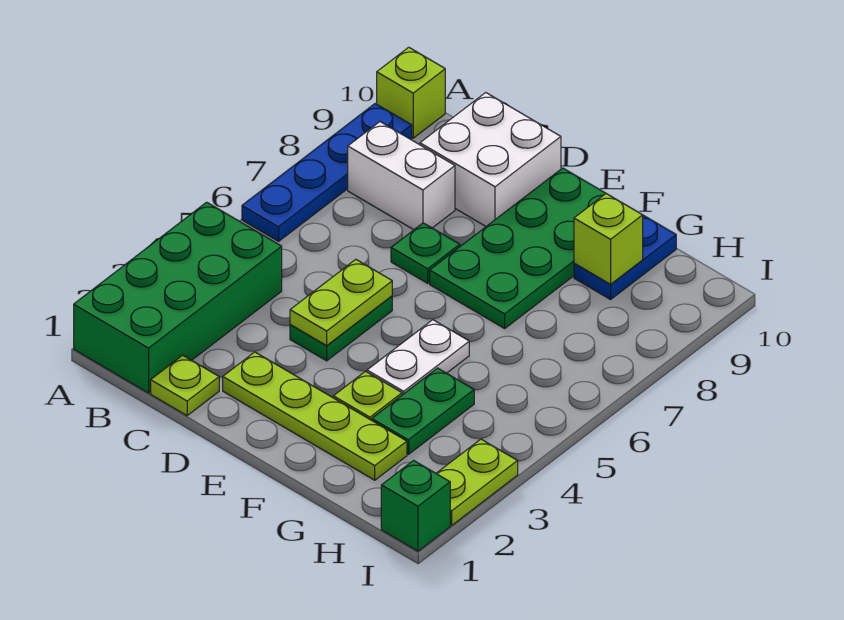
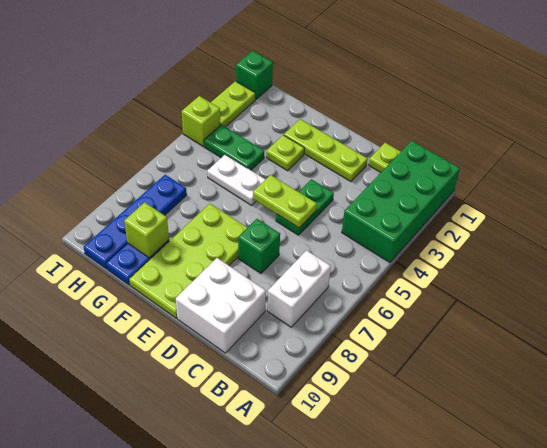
blue plate A6:A9 level 1 -> blue plate H7:H10 level 1
lime brick A10 level 1 -> lime brick I4 level 1
white brick B8:C8 level 1 -> white brick B7:B8 level 1
lime plate D2:G2 level 1 -> lime plate D2:F2 level 1
lime plate D4:D5 level 2 -> lime plate D5:E5 level 2
green plate D7 level 1 -> green brick D7 level 1
green plate E7:F10 level 1 -> lime plate E7:F10 level 1
white plate F4:F5 level 1 -> white plate F5:G5 level 1
green plate G3:G4 level 1 -> green plate G4:H4 level 1

